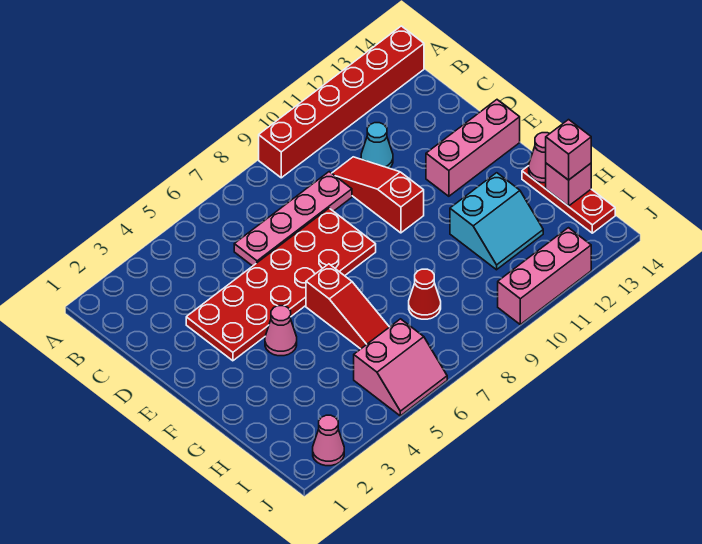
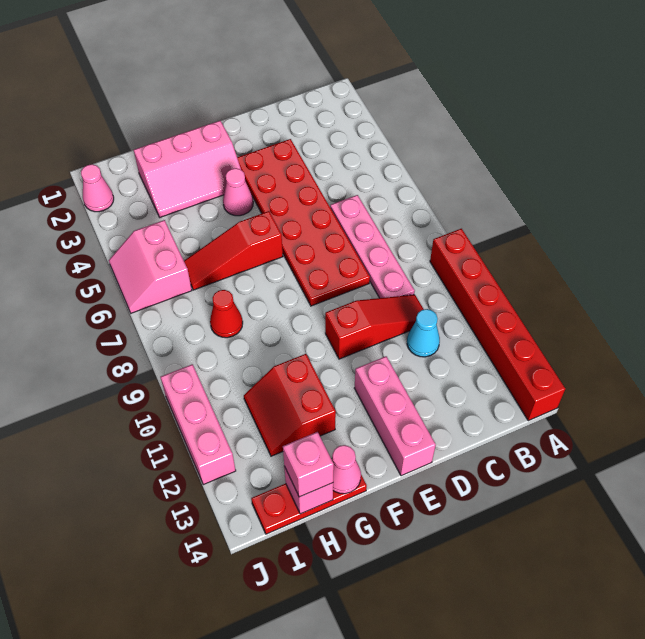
none -> pink slope F2:H3 level 1 top 2
cyan slope G11:H12 level 1 top G -> red slope G11:H12 level 1 top G

